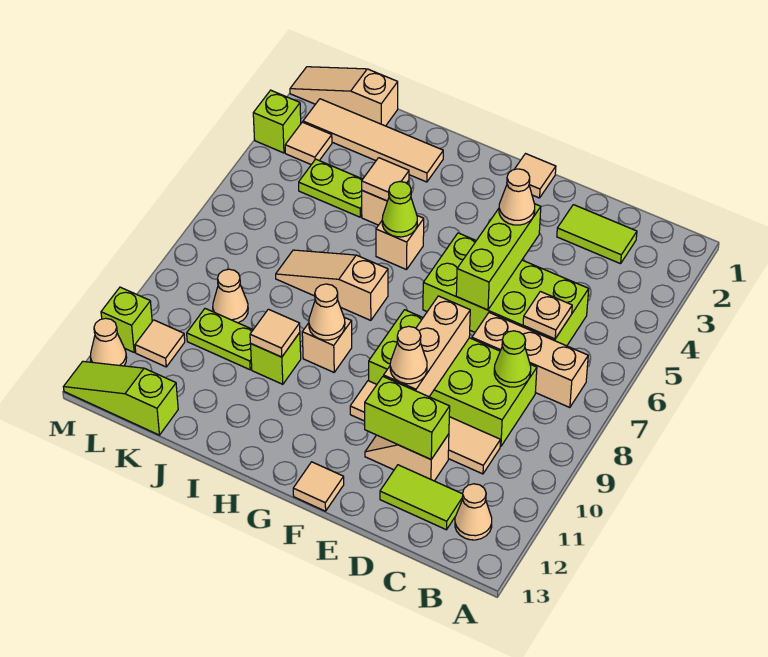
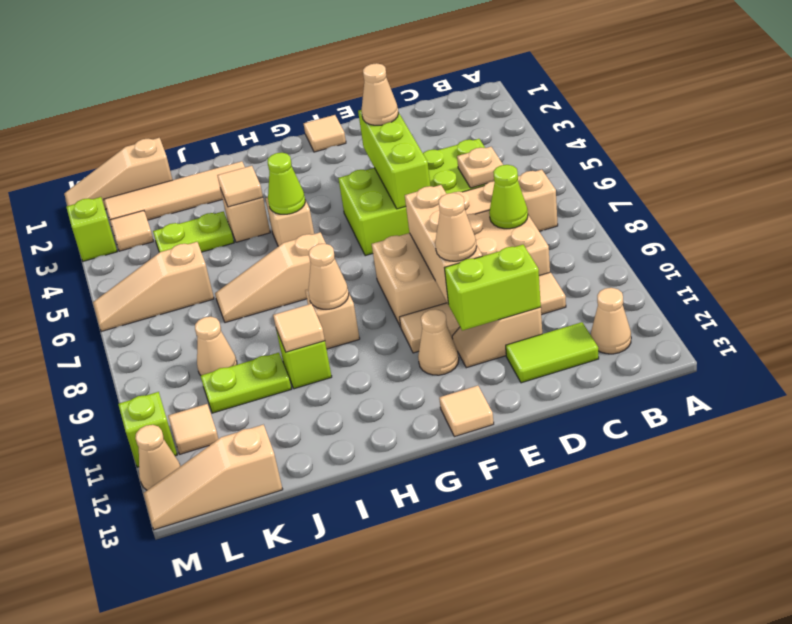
lime tile C2:D2 level 1 -> none
lime brick C8:F9 level 1 -> tan brick C8:F9 level 1
none -> tan cone F11 level 1
none -> tan slope K6:M6 level 1 top K
lime slope K13:M13 level 1 top K -> tan slope K13:M13 level 1 top K

